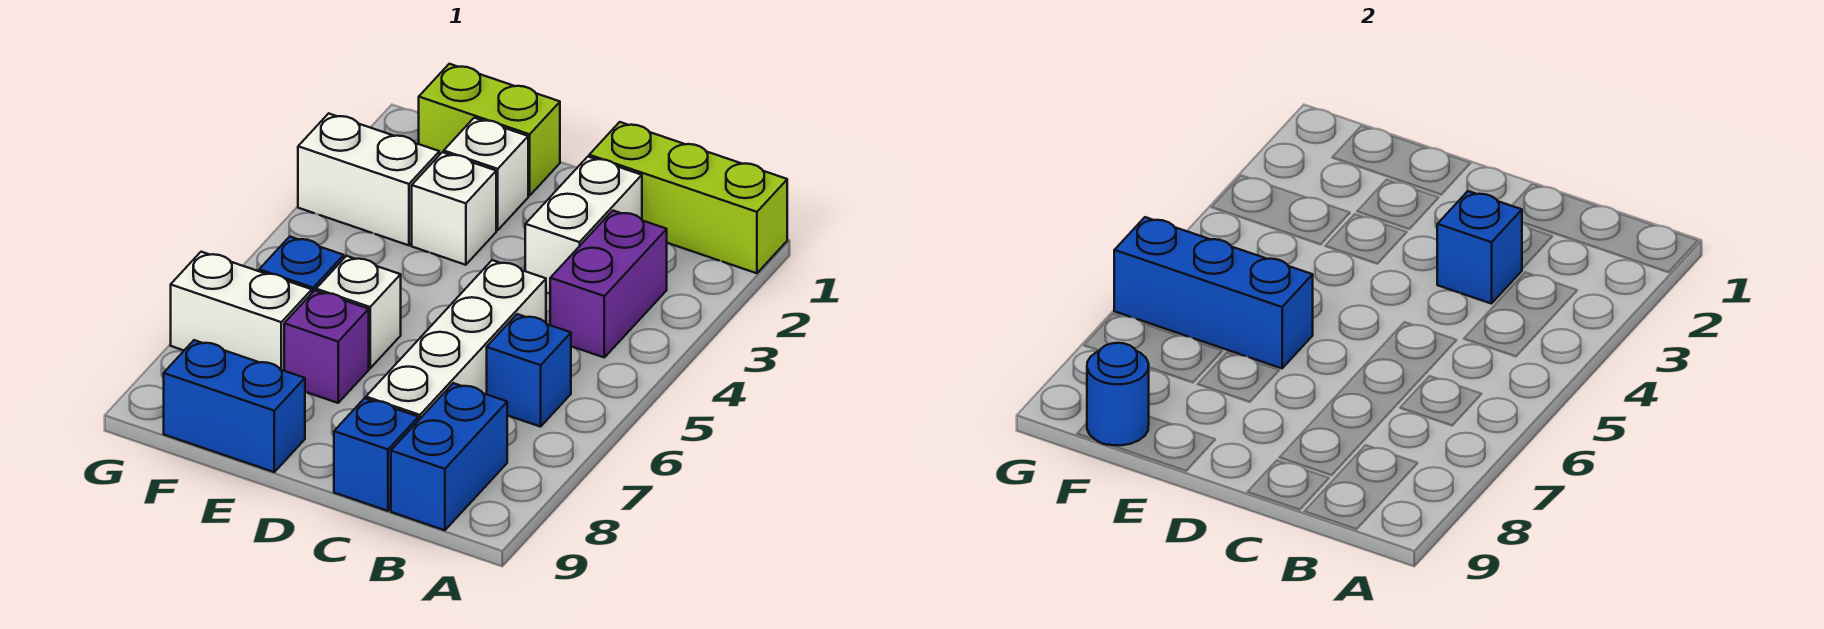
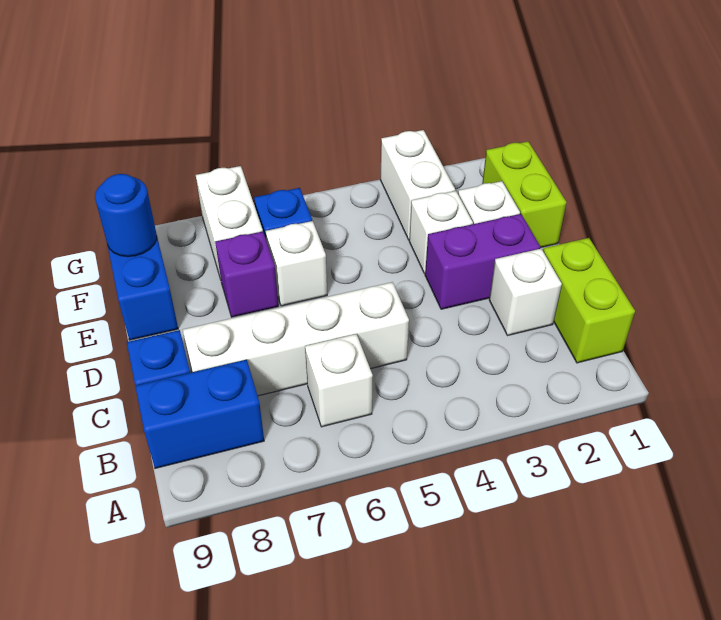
lime brick A1:C1 level 1 -> lime brick B1:C1 level 1
purple brick B3:B4 level 1 -> purple brick D2:D3 level 1
blue brick B6 level 1 -> white brick B6 level 1
white brick C2:C3 level 1 -> white brick C2 level 1
blue brick C3 level 2 -> none
blue brick E6:G6 level 2 -> none

